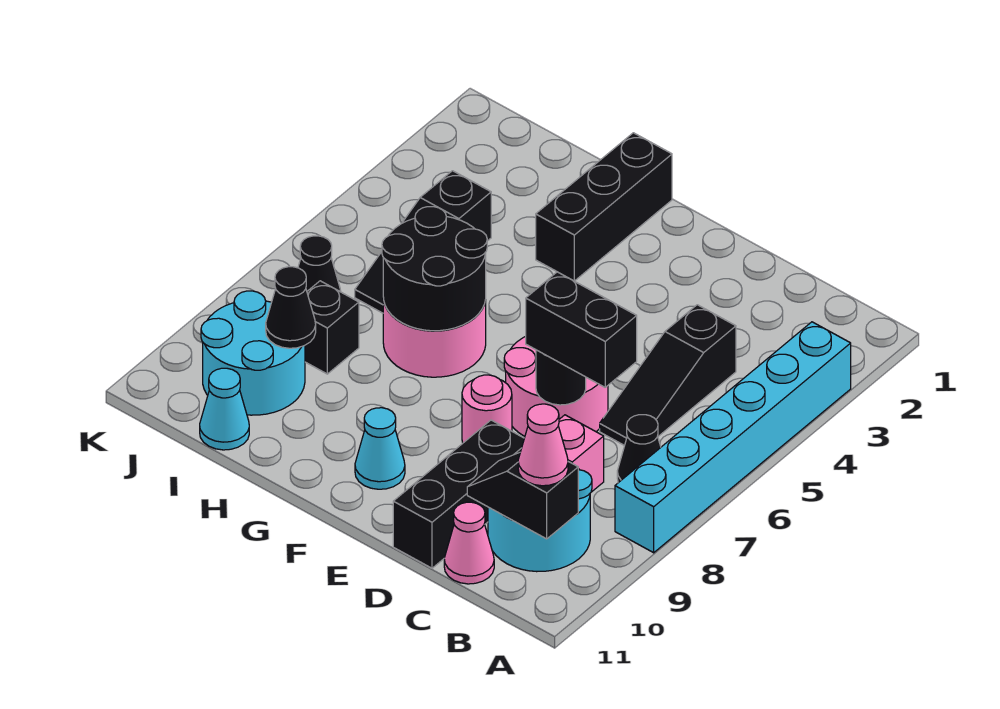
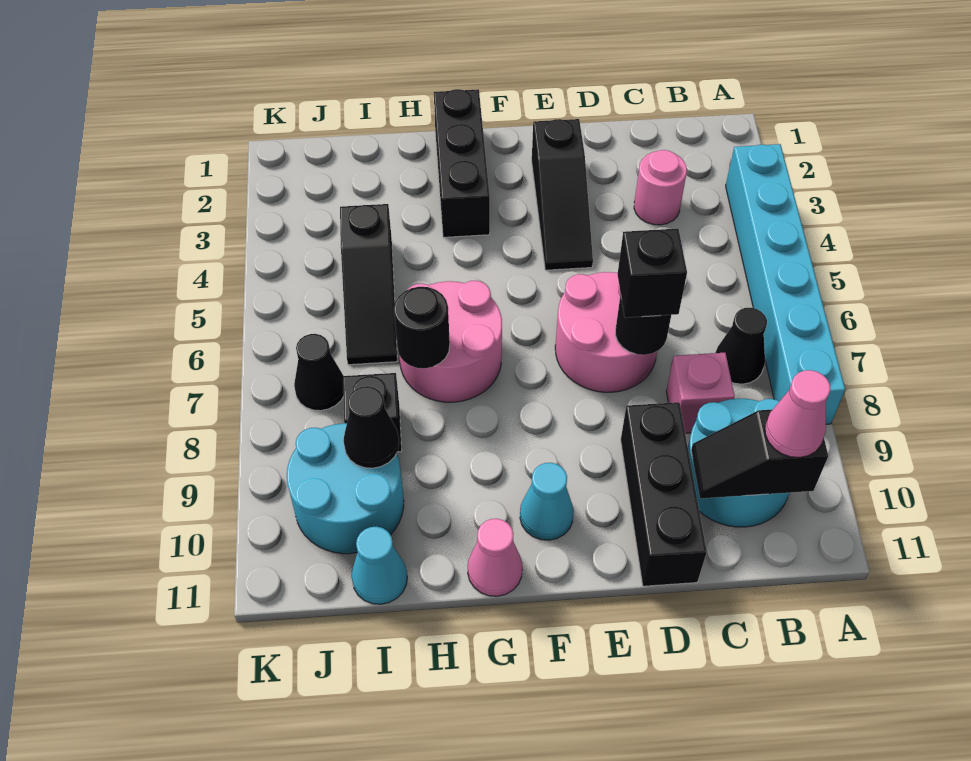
black slope C4:C6 level 1 top 4 -> black slope E2:E4 level 1 top 2
black brick C7:D7 level 3 -> black brick D7 level 3
pink cone C11 level 1 -> pink cone G11 level 1
pink round brick E8 level 1 -> pink round brick C3 level 1
black round brick G6:H7 level 2 -> black round brick H7 level 2

